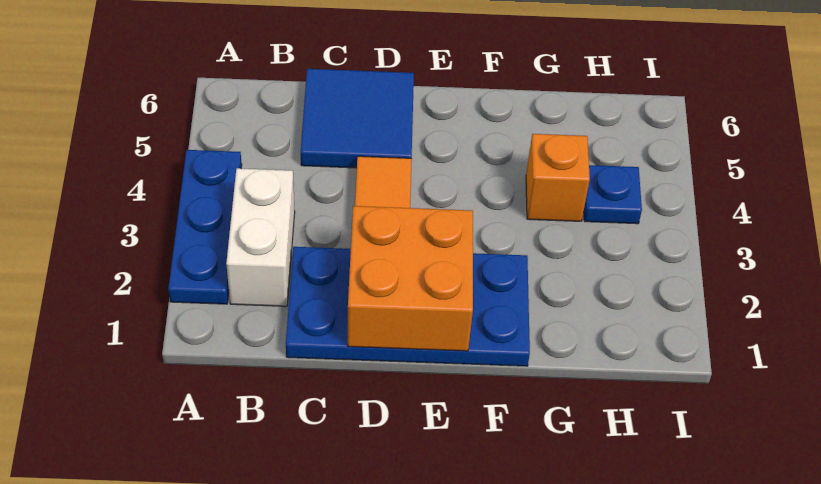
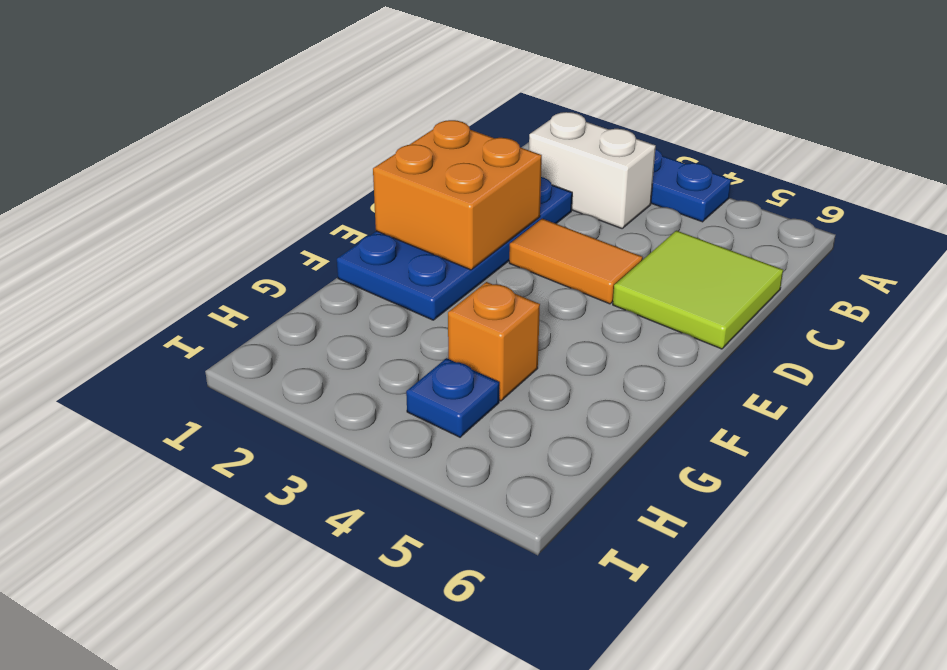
blue tile C5:D6 level 1 -> lime tile C5:D6 level 1

